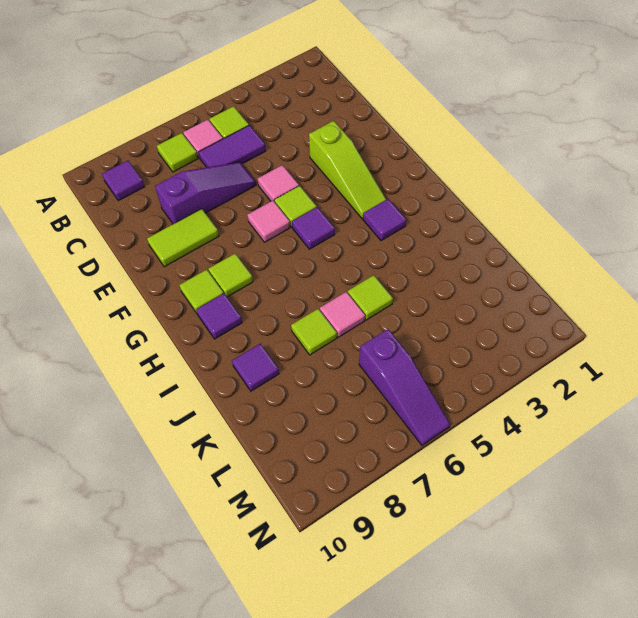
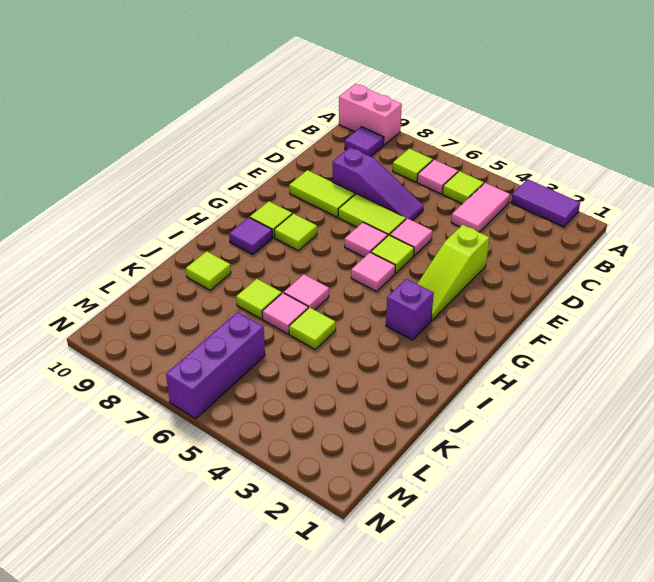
none -> pink brick A9:A10 level 1
none -> pink tile B4:C4 level 1
purple tile C5:C6 level 1 -> purple tile A2:A3 level 1
none -> lime tile E6:E7 level 1
purple tile G5 level 1 -> pink tile G5 level 1
purple tile H3 level 1 -> purple brick H3 level 1
none -> pink tile I6 level 1
purple tile J9 level 1 -> lime tile J9 level 1
purple slope L6:N6 level 1 top L -> purple brick L6:N6 level 1

